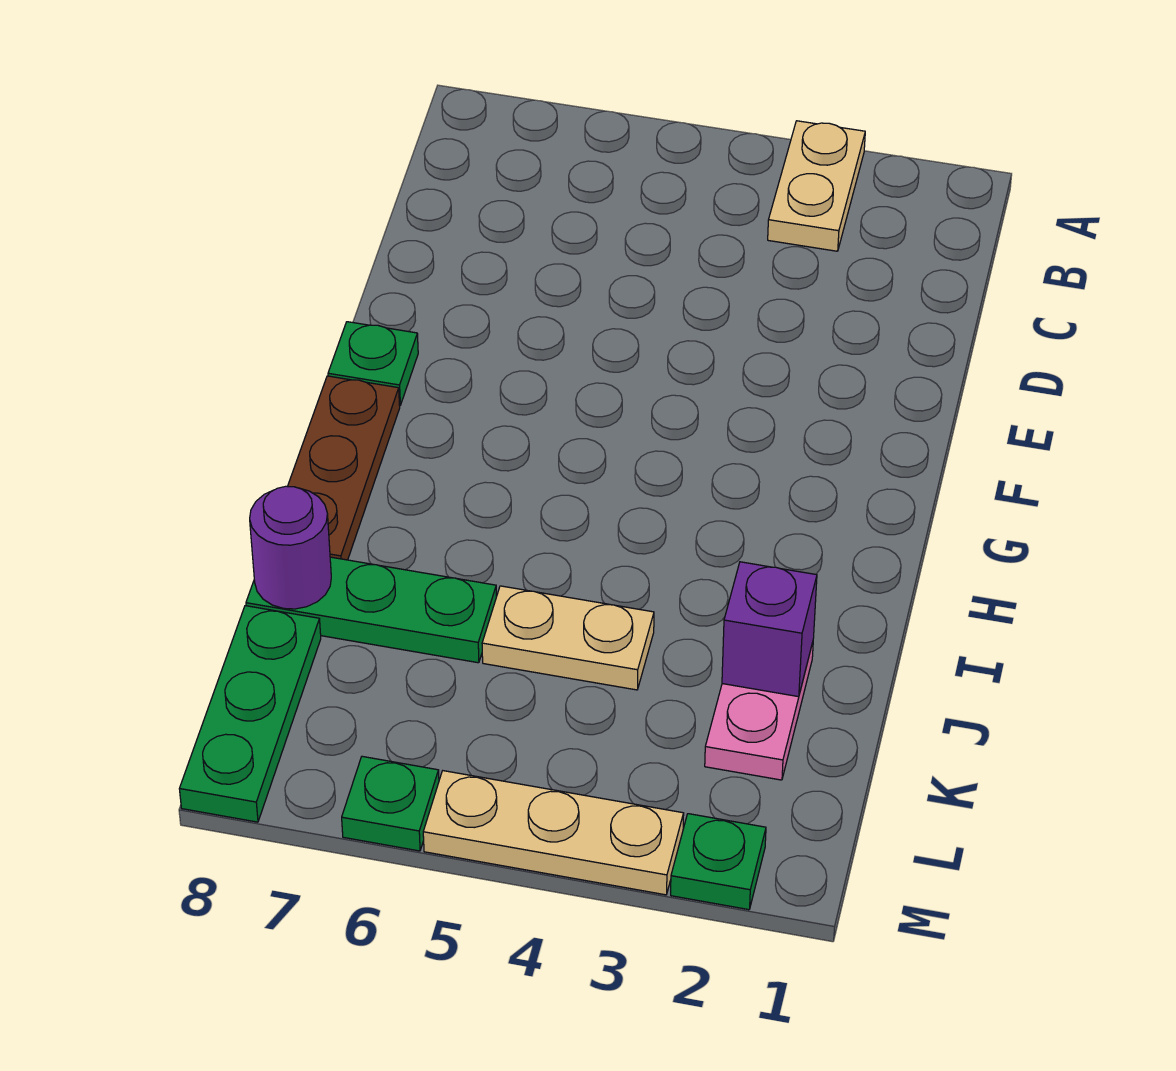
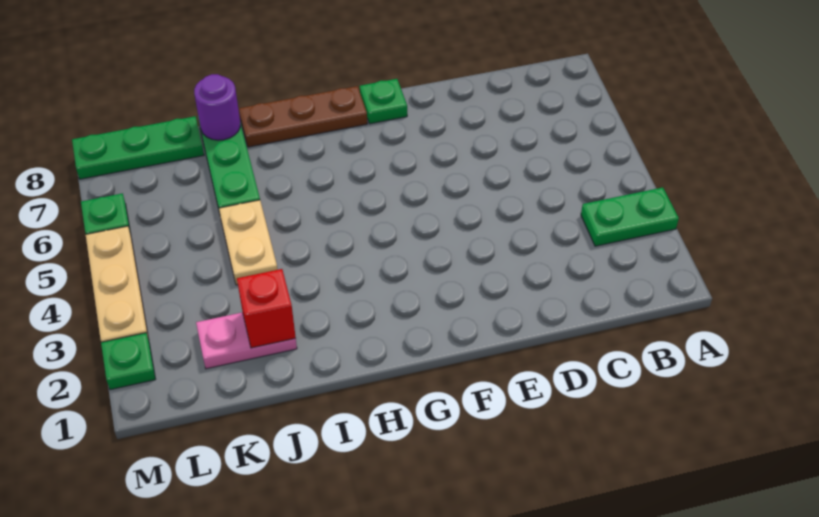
tan plate A3:B3 level 1 -> green plate A3:B3 level 1
purple brick J2 level 2 -> red brick J2 level 2

